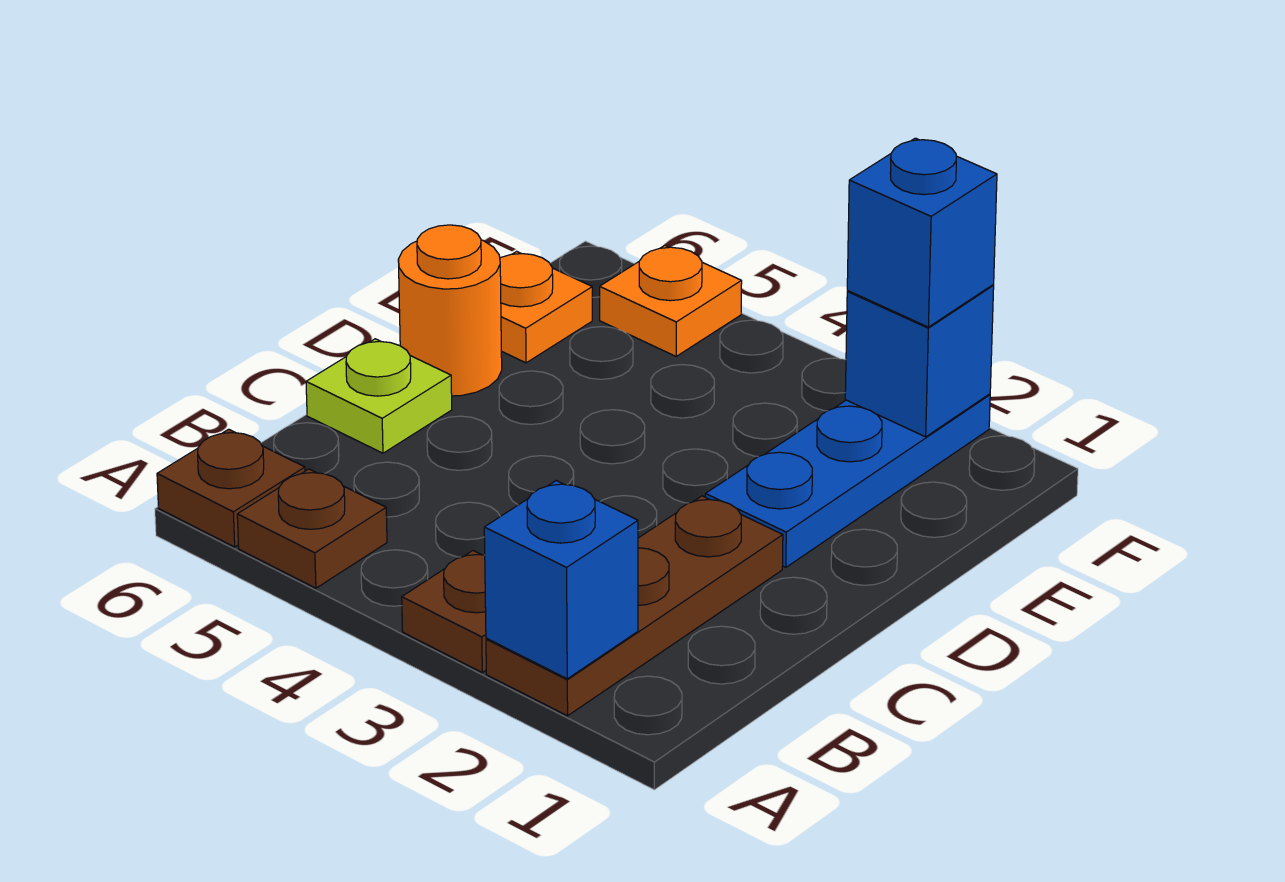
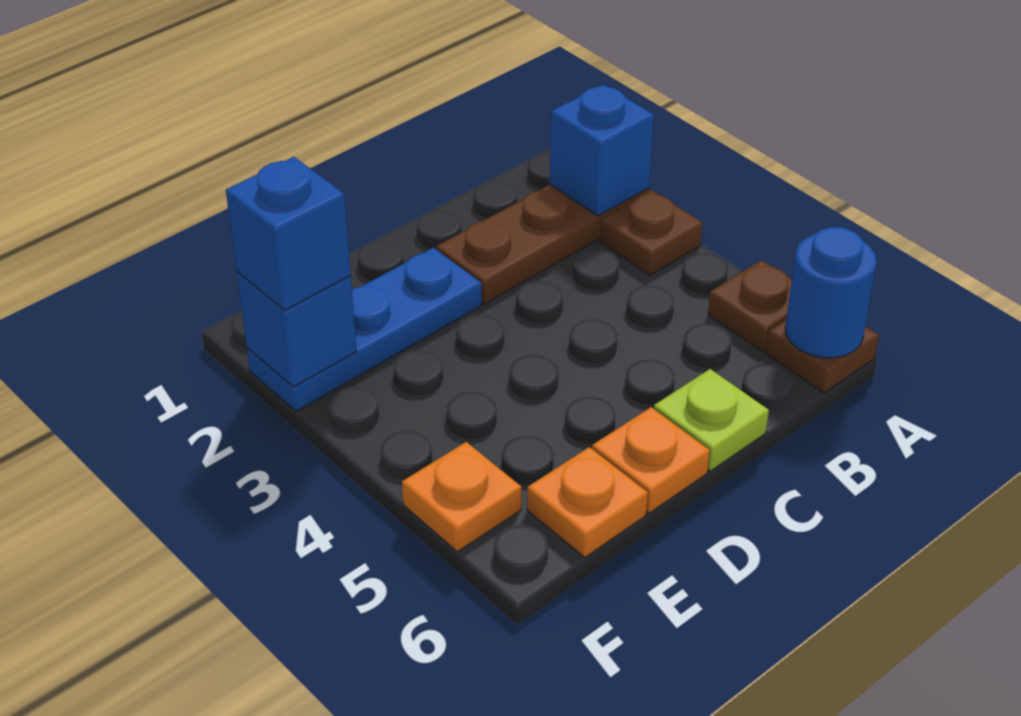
none -> blue round brick A6 level 2
orange round brick D6 level 1 -> orange plate D6 level 1

